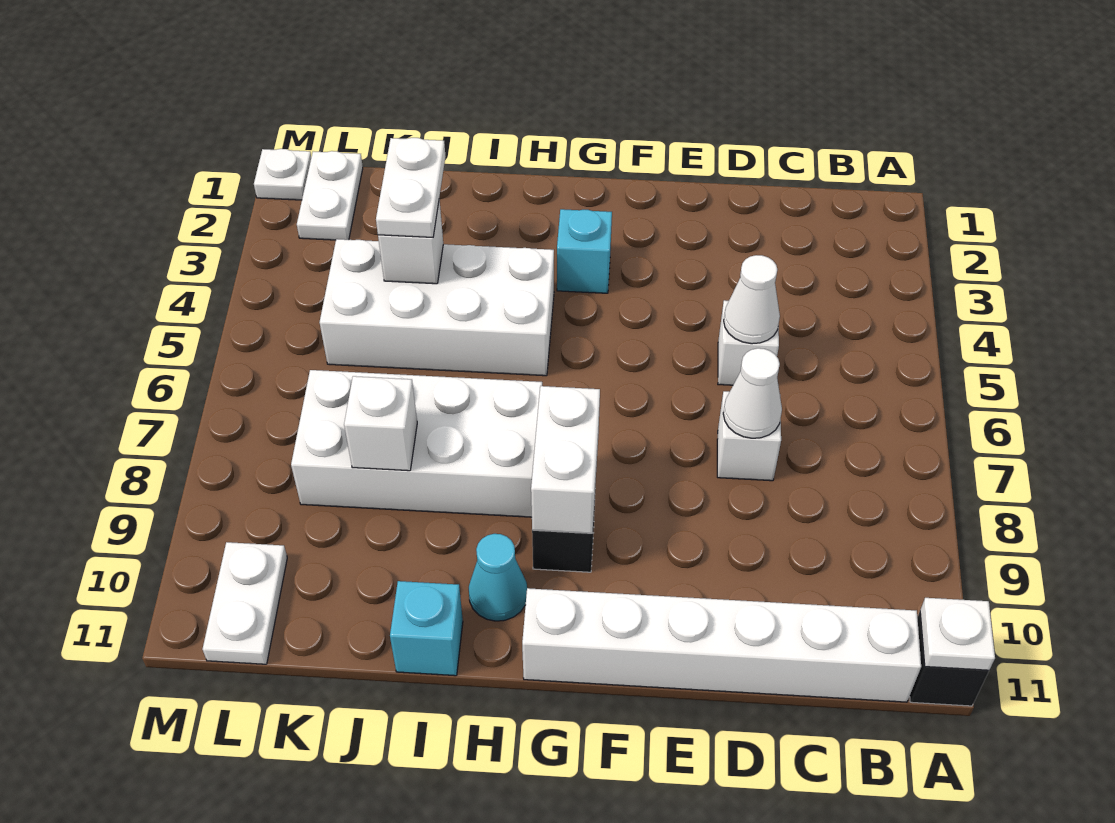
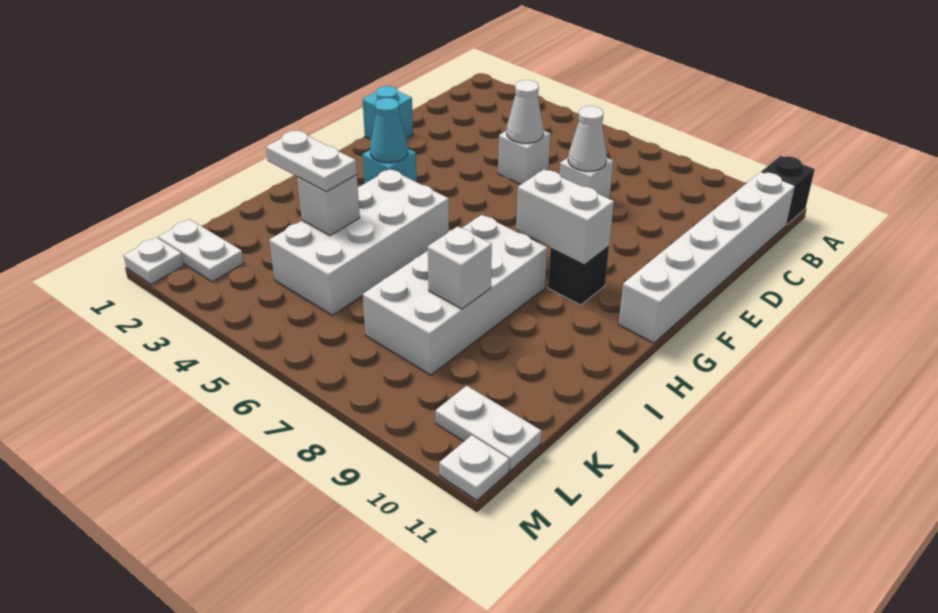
white plate A11 level 2 -> white plate M11 level 1
cyan cone H10 level 1 -> cyan cone G3 level 2
cyan brick I11 level 1 -> cyan brick E1 level 1

